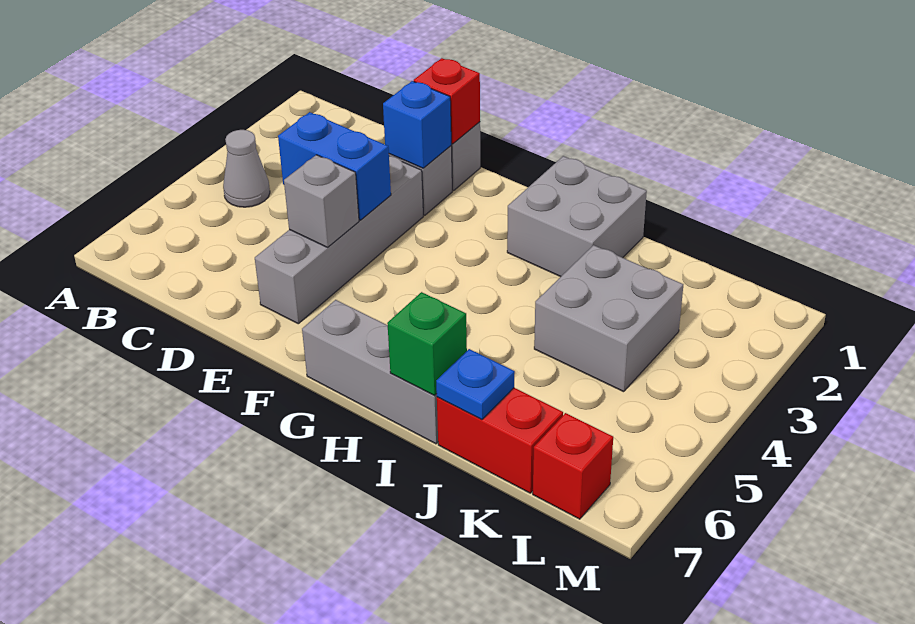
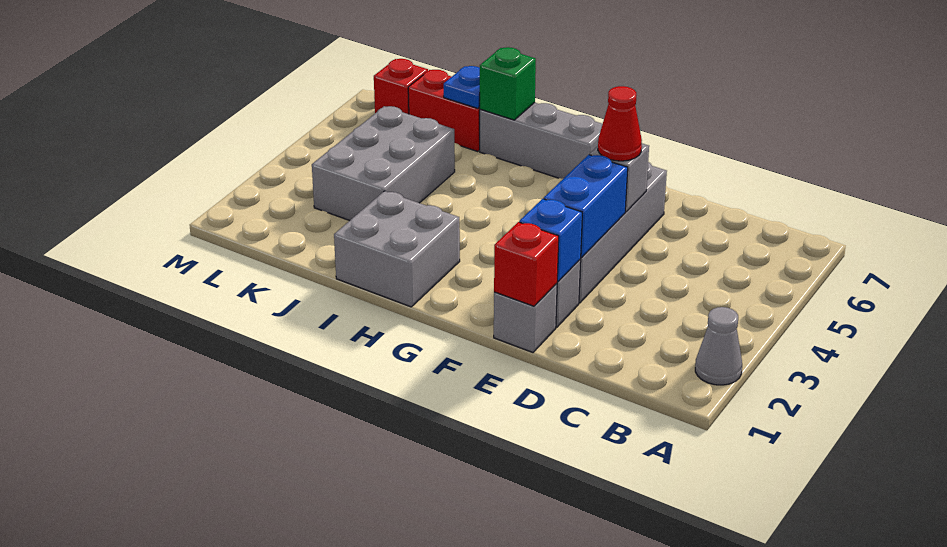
grey cone B4 level 1 -> grey cone A2 level 1
blue brick D4:E4 level 2 -> blue brick E3:E4 level 2
none -> red cone E5 level 3
grey brick J3:K4 level 1 -> grey brick J3:K5 level 1

